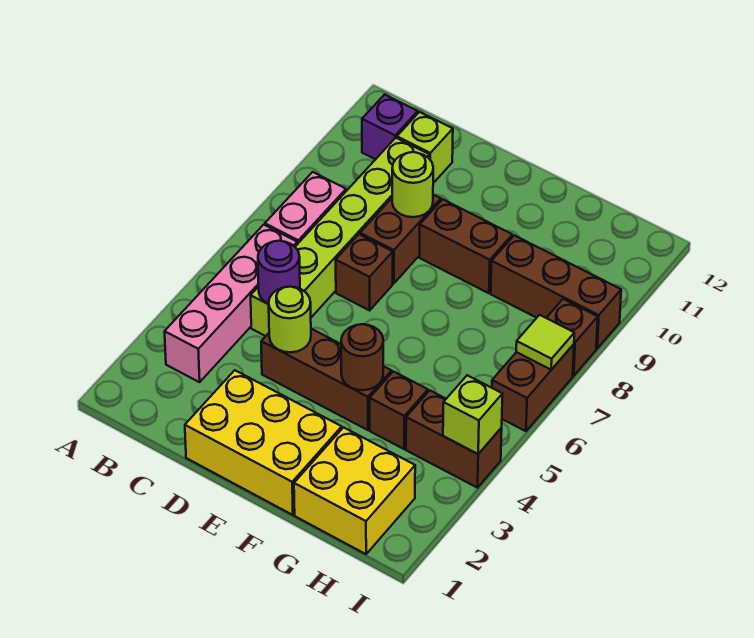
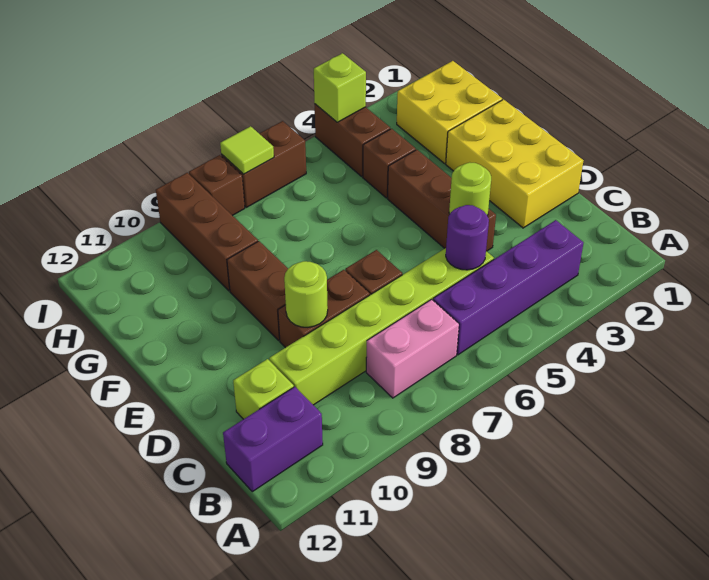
pink brick B3:B6 level 1 -> purple brick B3:B6 level 1
purple brick B11 level 1 -> purple brick B11:B12 level 1
brown round brick F4 level 2 -> none

